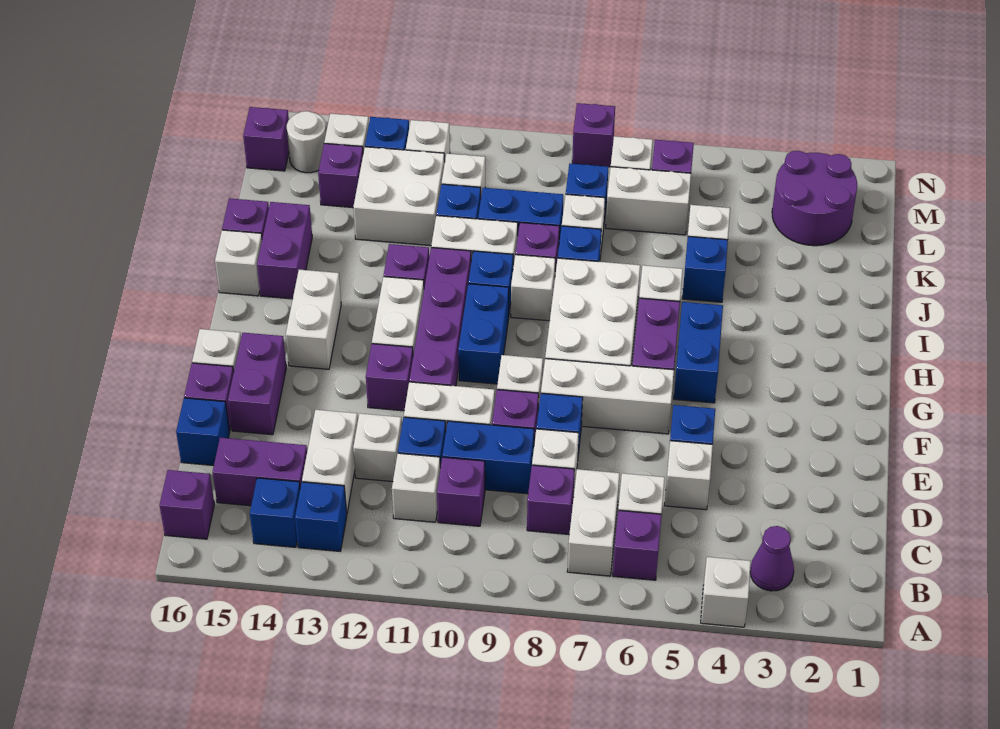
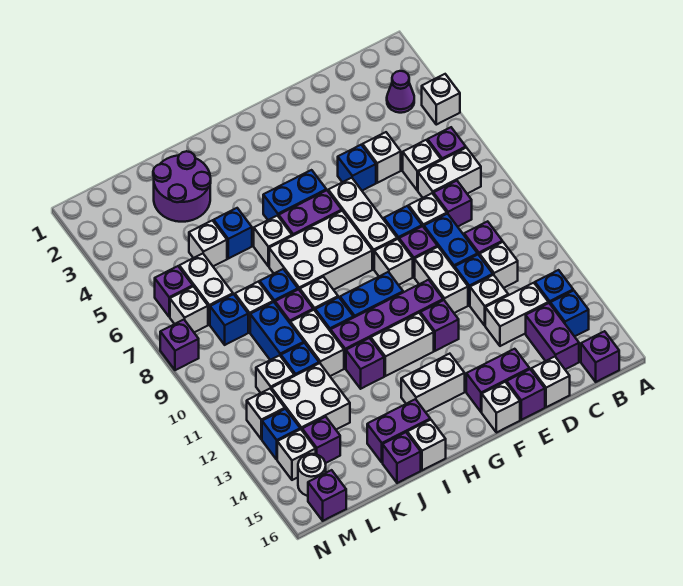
blue brick D16 level 1 -> white brick D16 level 1
purple round brick L2:M3 level 1 -> purple round brick J2:K3 level 1

